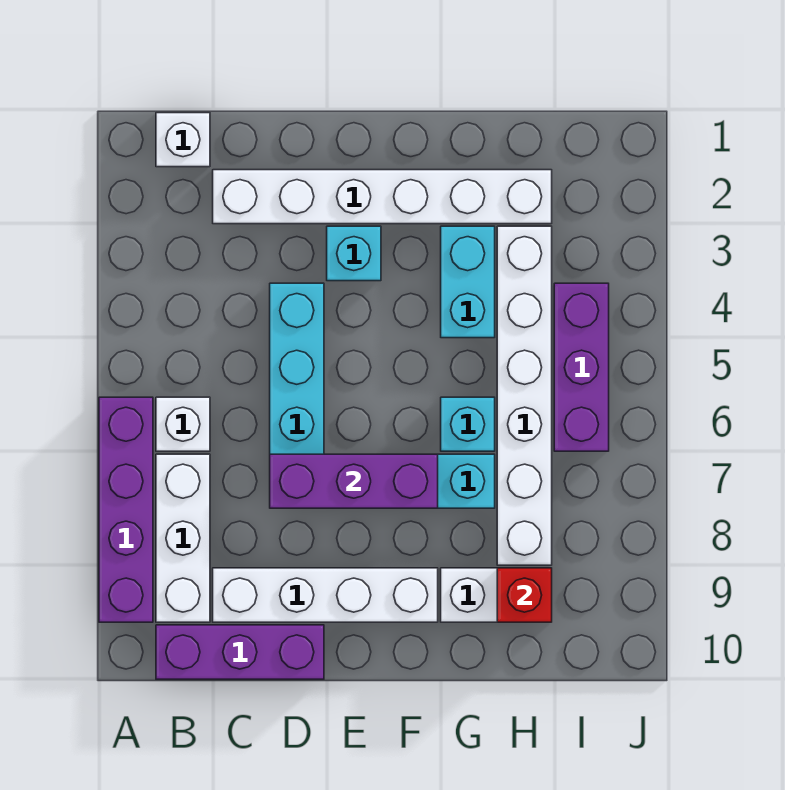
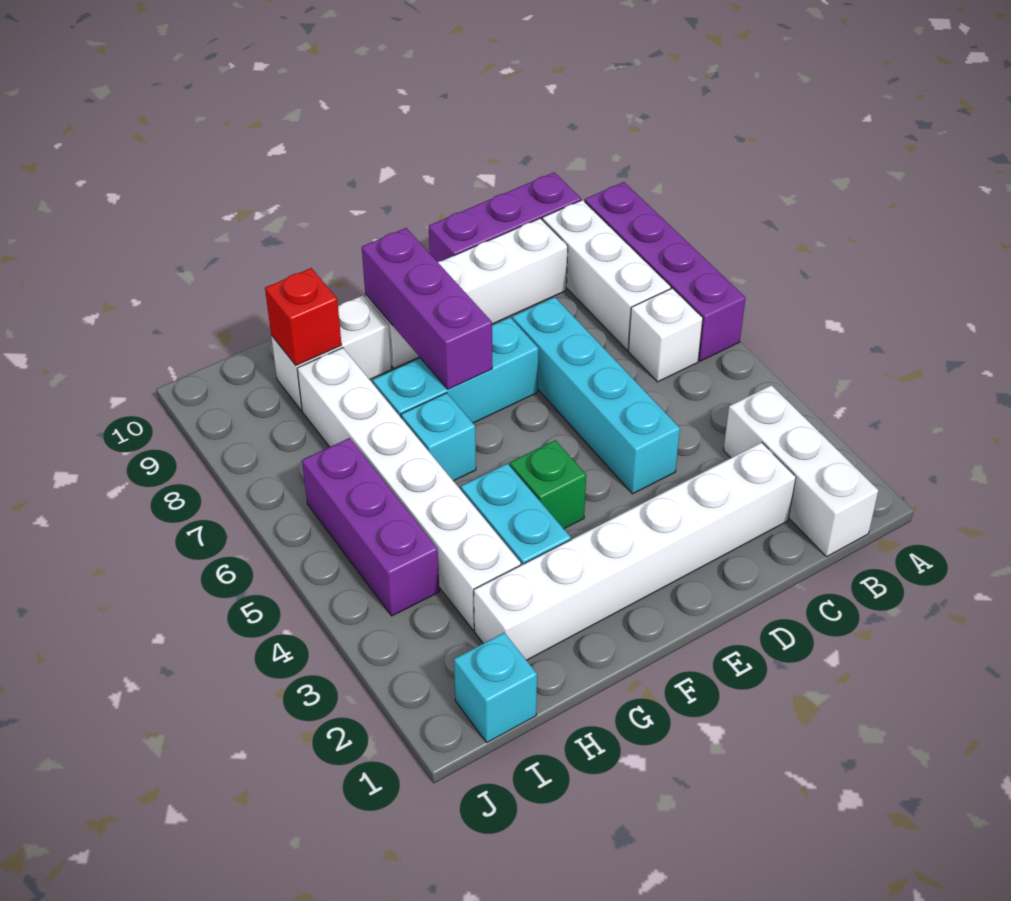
white brick B1 level 1 -> white brick B1:B3 level 1
purple brick D7:F7 level 2 -> purple brick F7:F9 level 2
cyan brick E3 level 1 -> cyan brick I1 level 1
none -> green brick F4 level 1

